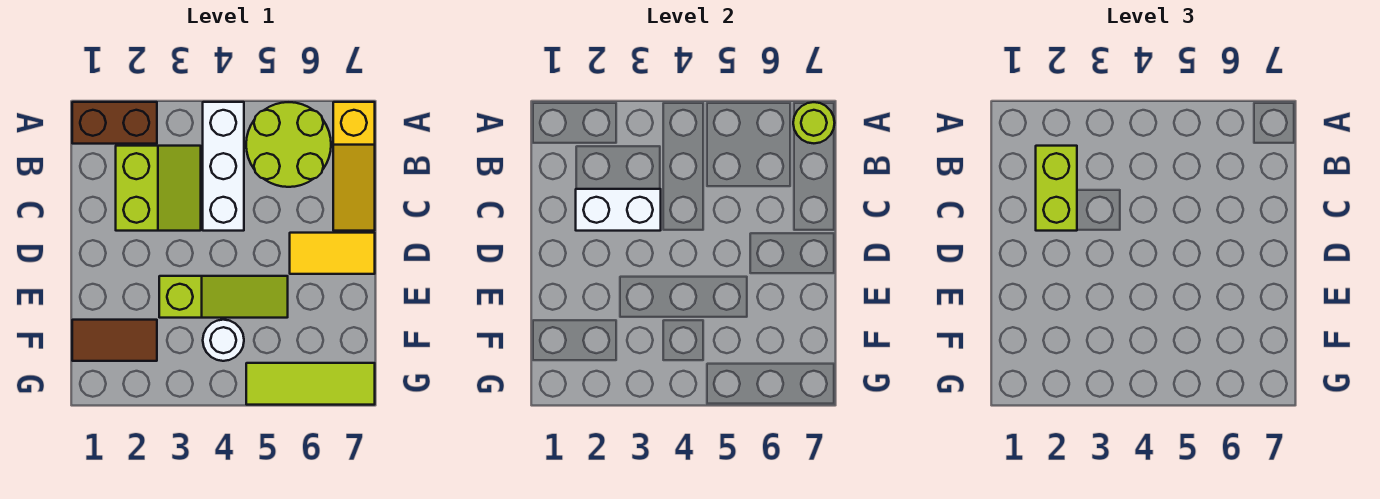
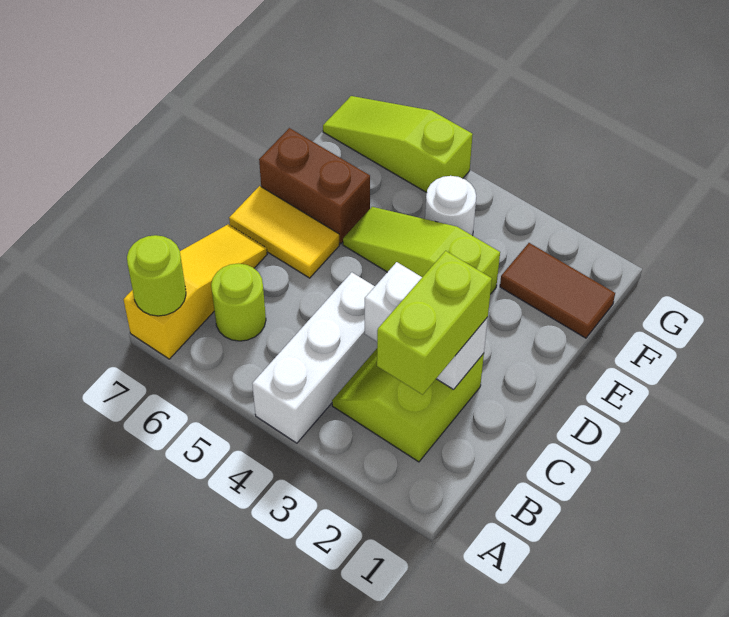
brown brick A1:A2 level 1 -> brown brick E6:E7 level 1
lime round brick A5:B6 level 1 -> lime round brick B6 level 1
lime tile G5:G7 level 1 -> lime slope G5:G7 level 1 top 5

